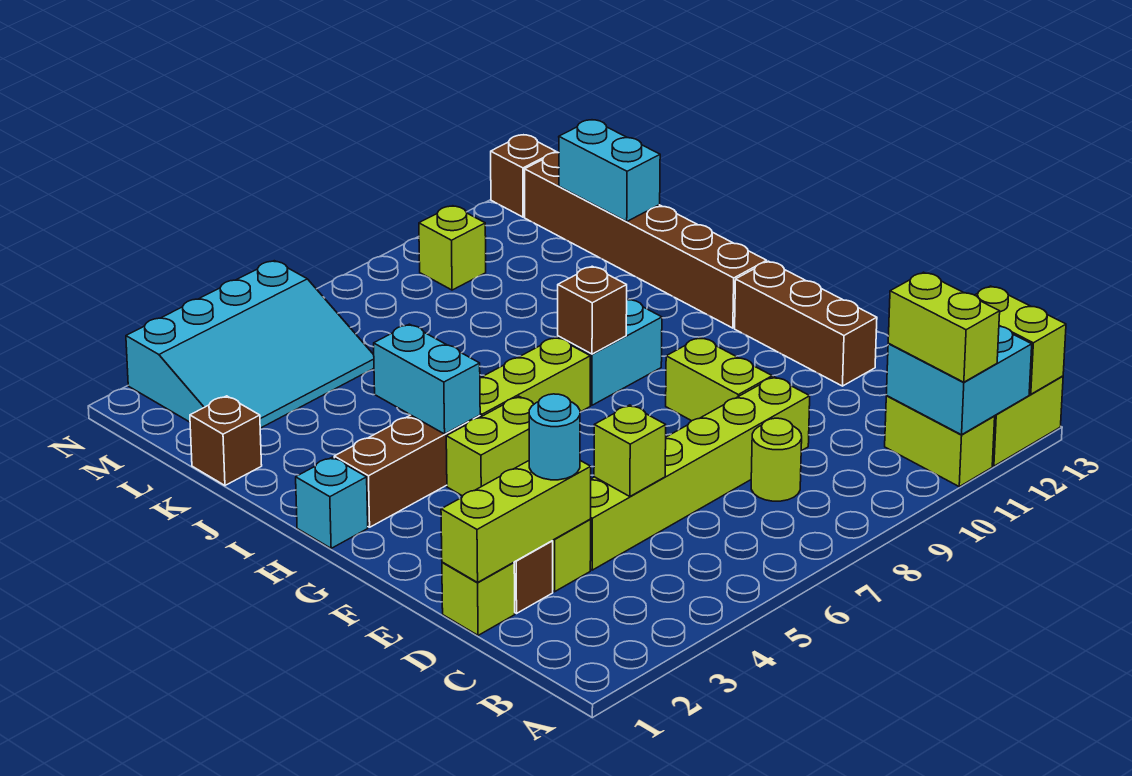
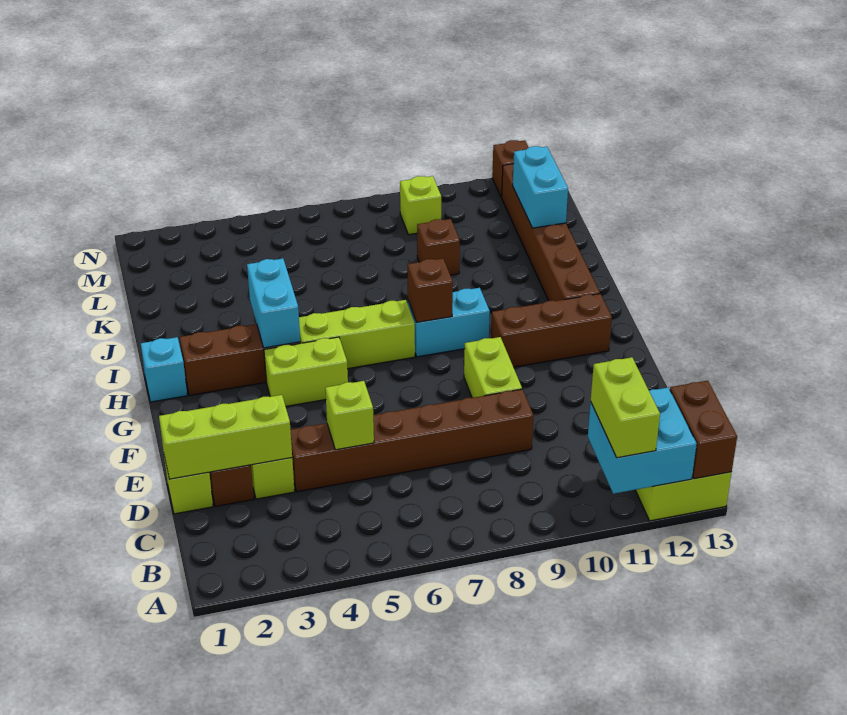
lime brick A11:B11 level 1 -> none
lime brick A13:B13 level 2 -> brown brick A13:B13 level 2
lime round brick C8 level 1 -> none
cyan round brick D3 level 3 -> none
lime brick D4:D9 level 1 -> brown brick D4:D9 level 1
brown brick E12:G12 level 1 -> brown brick G10:G12 level 1
brown brick K1 level 1 -> brown brick K9 level 1
cyan slope L2:N5 level 1 top N -> none

